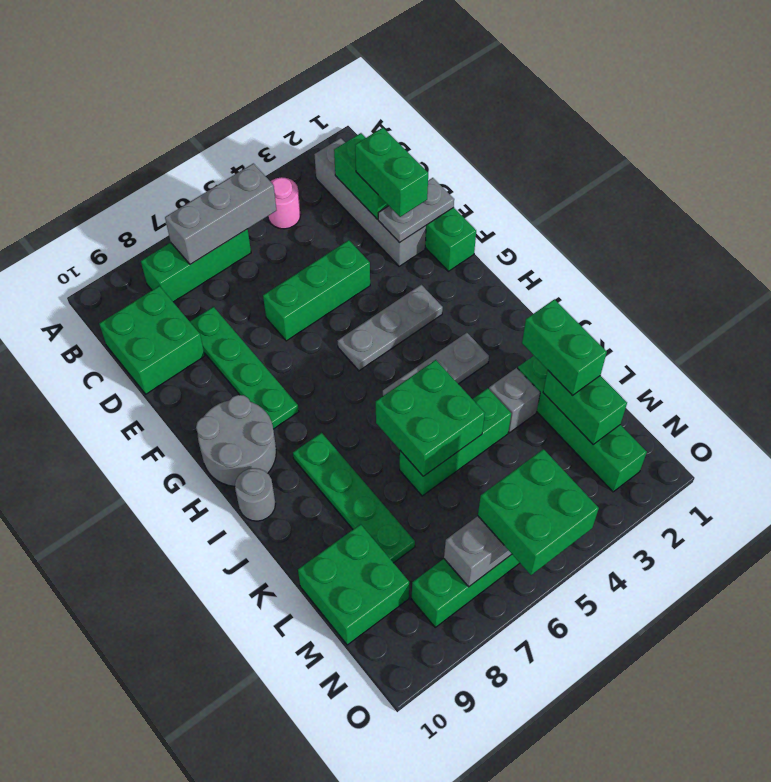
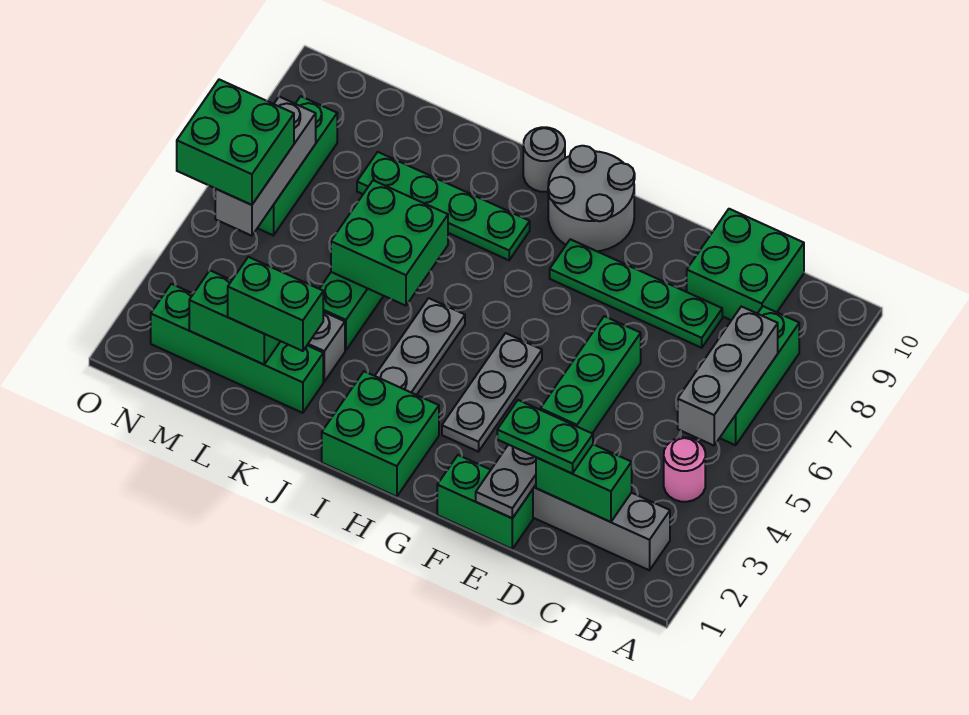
green brick D2:E2 level 3 -> green plate D2:E2 level 3
green brick L9:M10 level 1 -> green brick H1:I2 level 1

